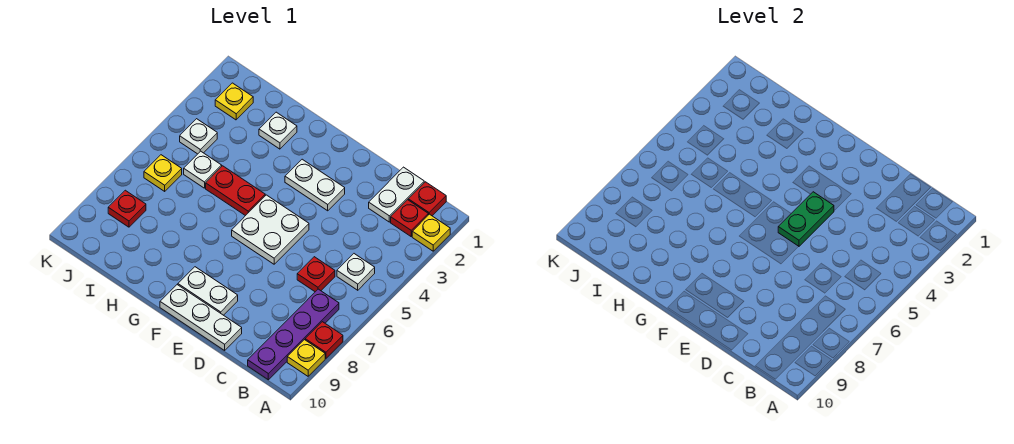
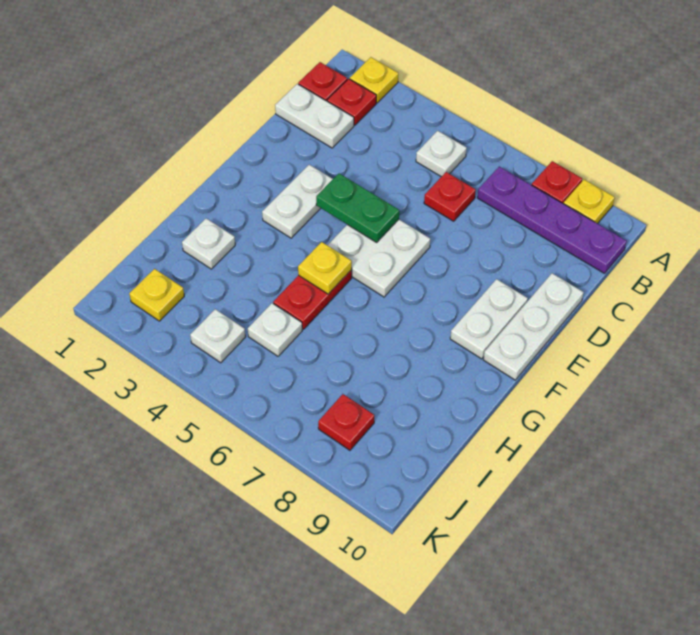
yellow plate J6 level 1 -> yellow plate G5 level 2

